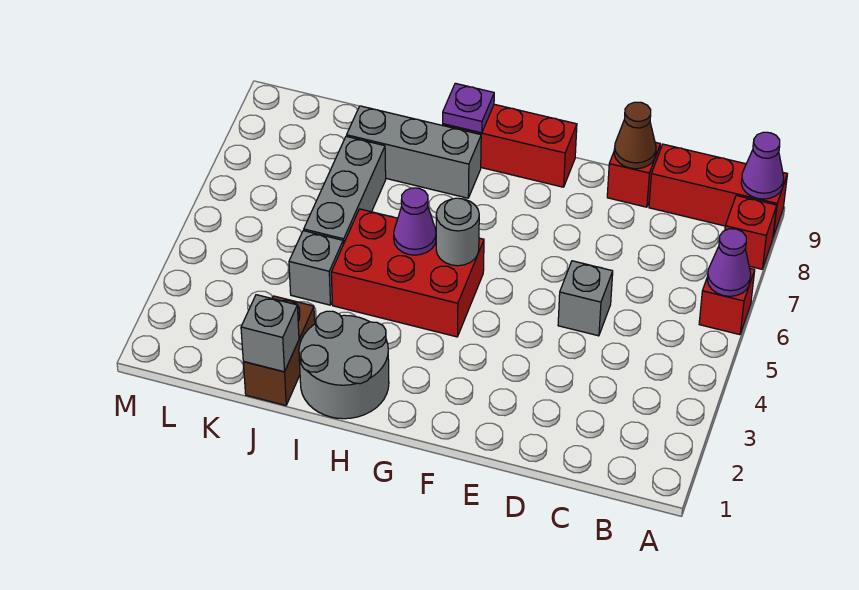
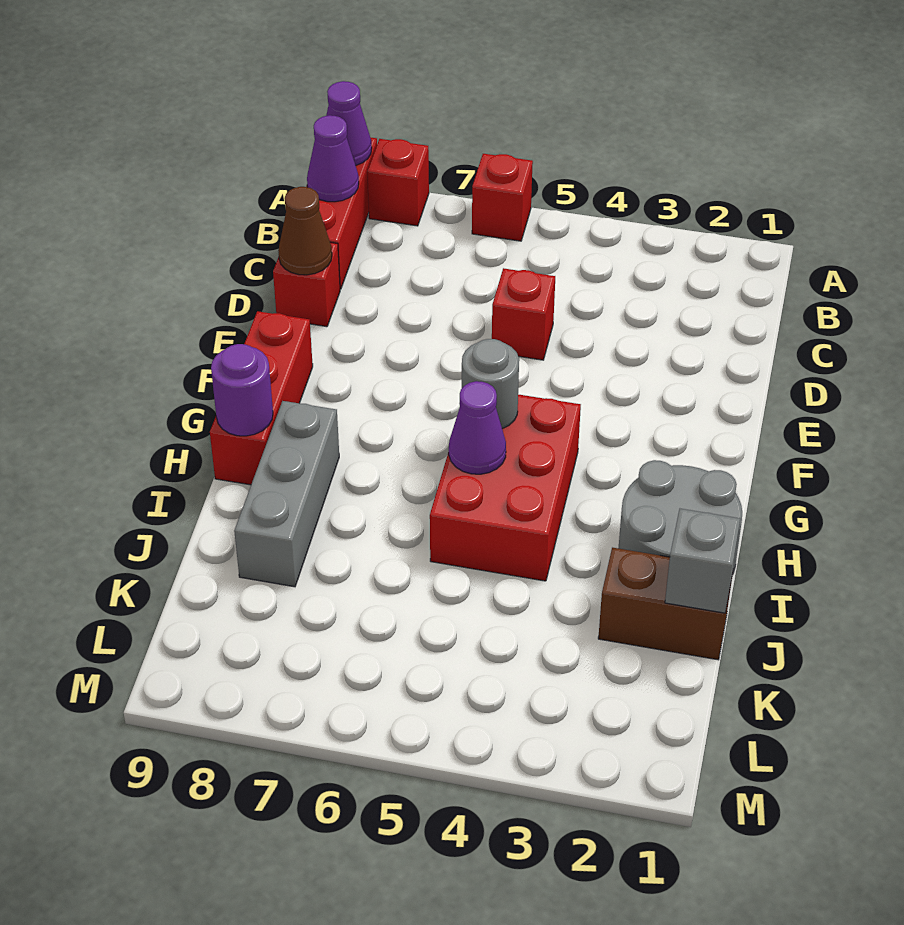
purple cone A6 level 2 -> purple cone B9 level 2
grey brick D5 level 1 -> red brick D5 level 1
purple plate H9 level 2 -> purple round brick H9 level 2
grey brick J4 level 1 -> none
grey brick J5:J7 level 1 -> none

